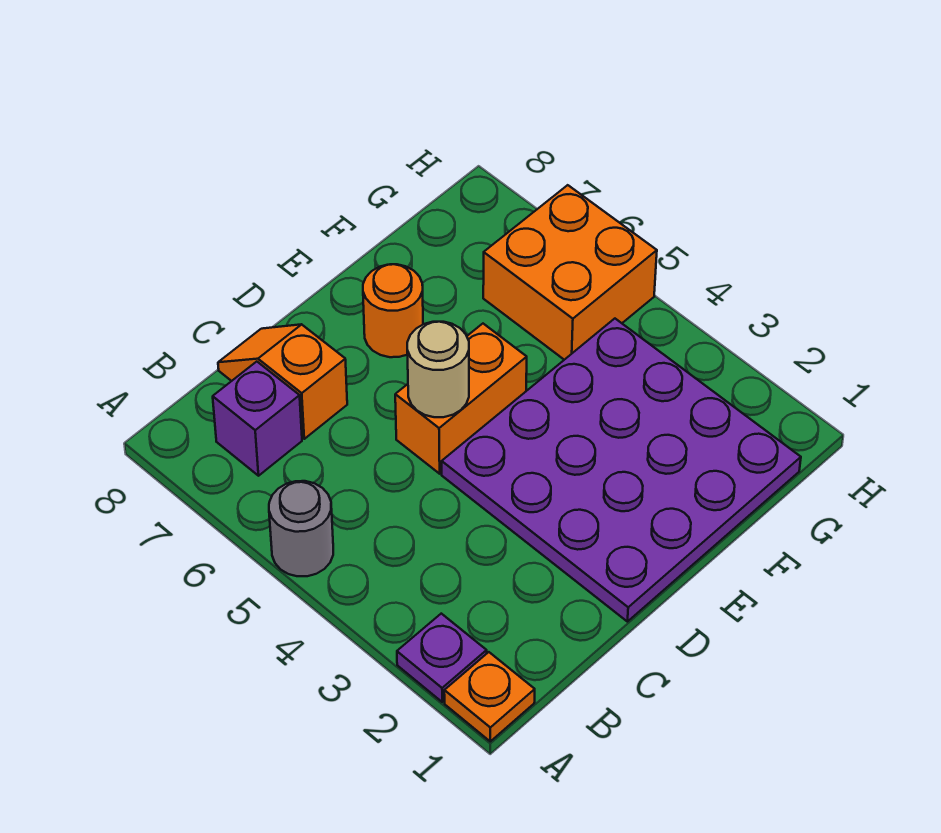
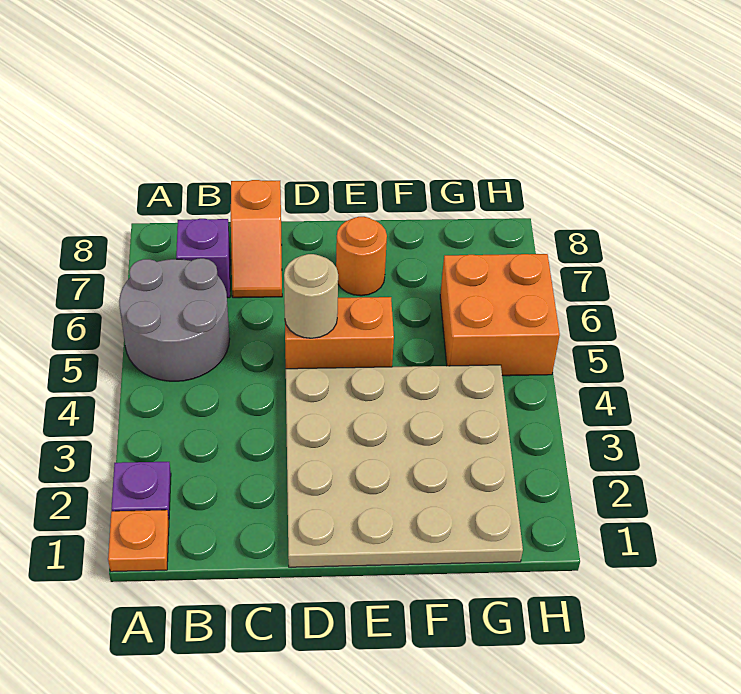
grey round brick A5 level 1 -> grey round brick A5:B6 level 1
orange slope C7:C8 level 1 top 7 -> orange slope C7:C8 level 1 top 8
purple plate D1:G4 level 1 -> tan plate D1:G4 level 1

